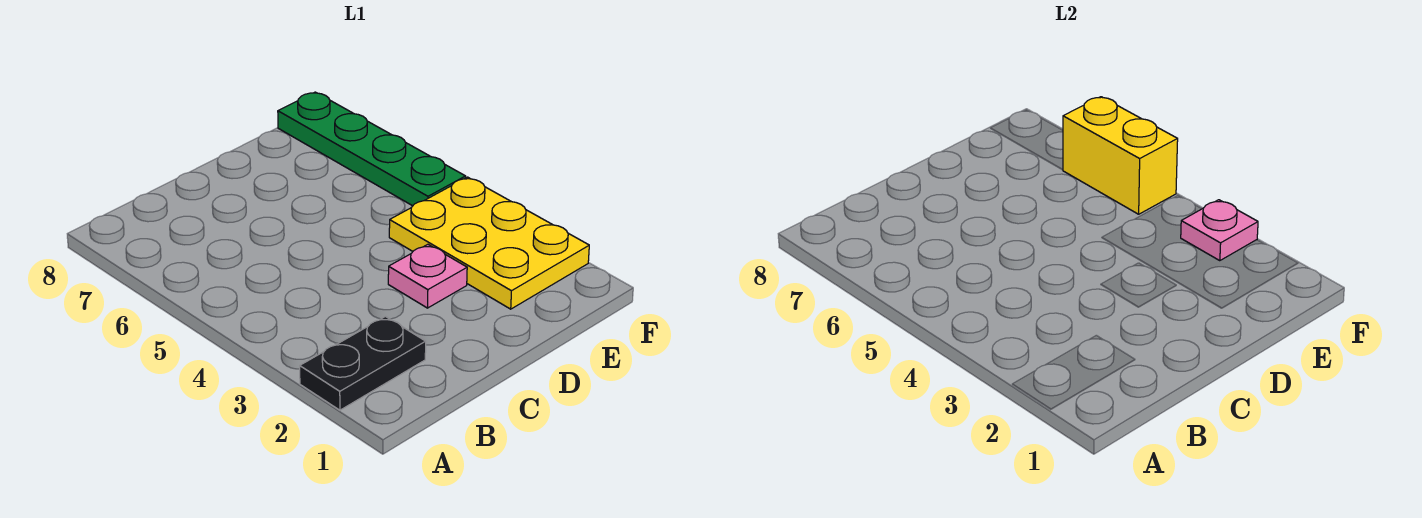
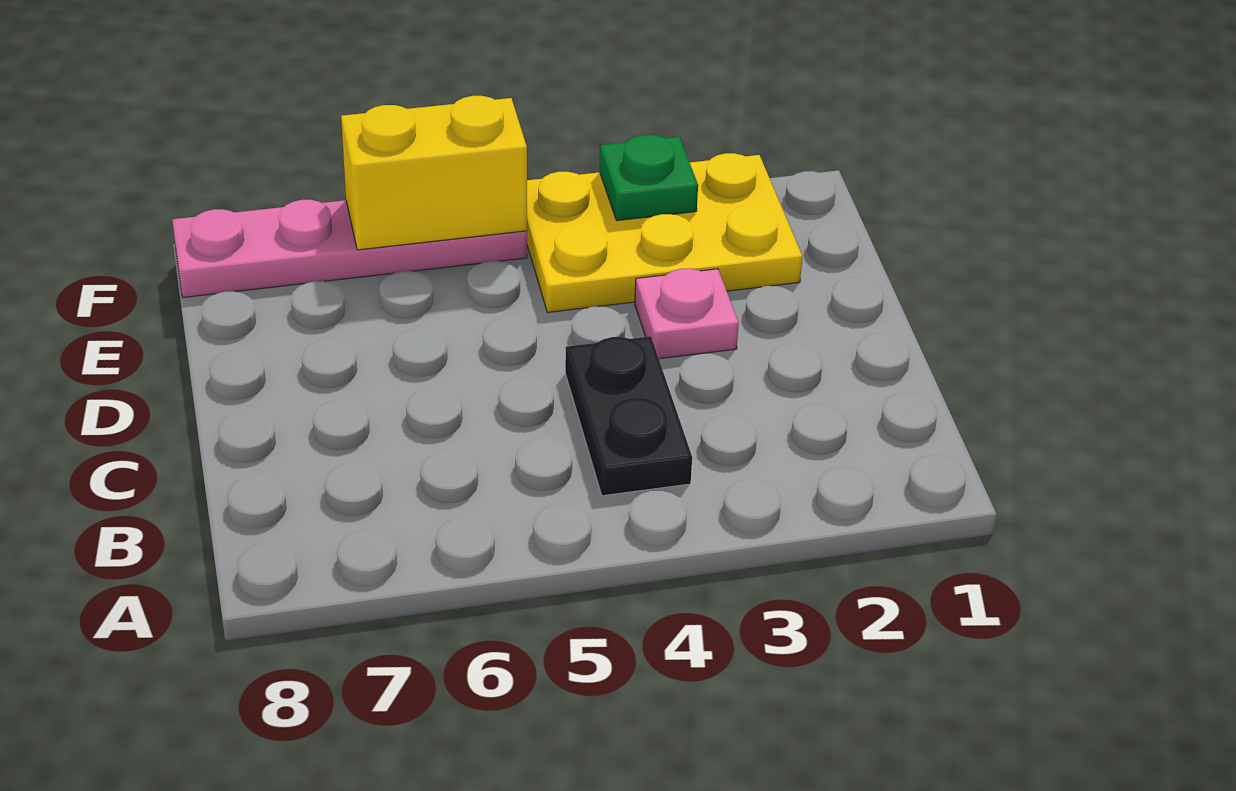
black plate A2:B2 level 1 -> black plate B4:C4 level 1
pink plate F3 level 2 -> green plate F3 level 2
green plate F5:F8 level 1 -> pink plate F5:F8 level 1

